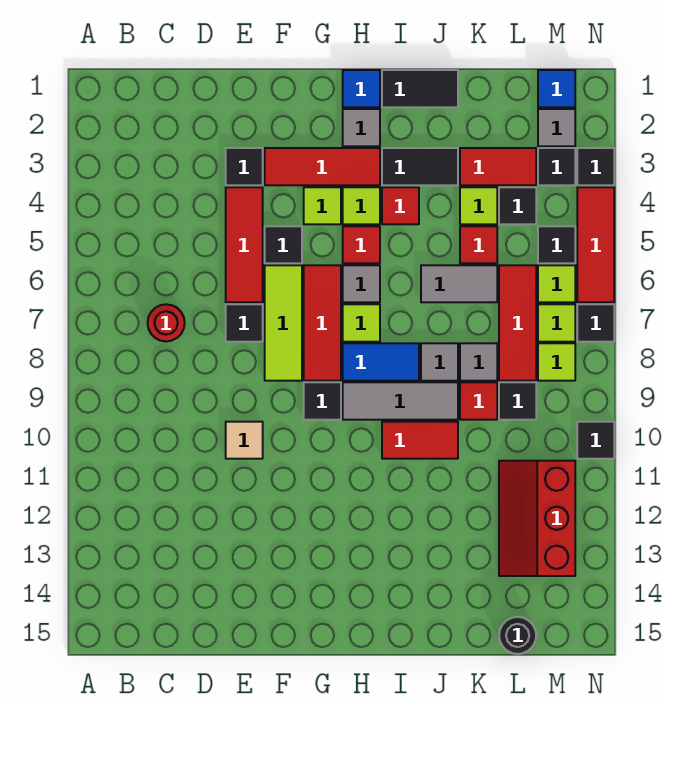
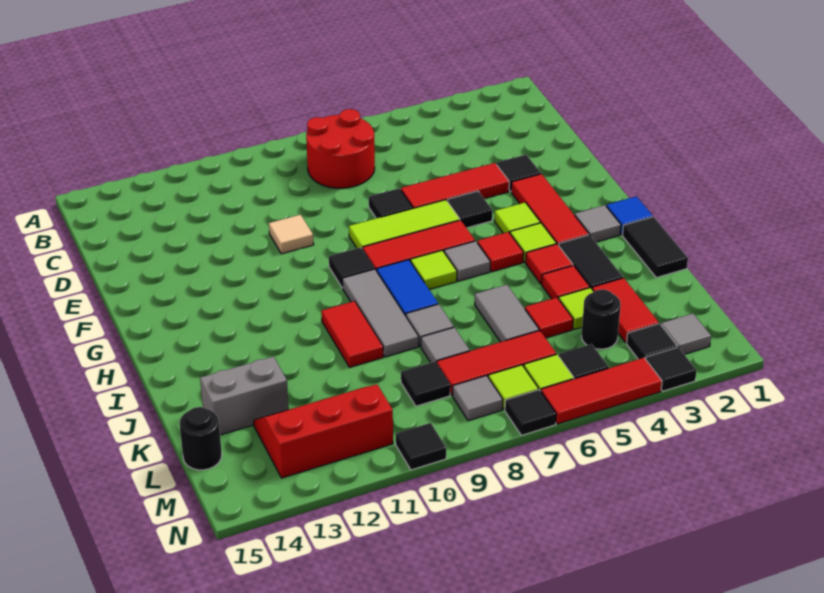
red round brick C7 level 1 -> red round brick B7:C8 level 1
red tile K9 level 1 -> red tile J4 level 1
none -> grey brick K13:K14 level 1
black tile L4 level 1 -> black round brick L4 level 1
blue tile M1 level 1 -> none
lime tile M8 level 1 -> grey tile M8 level 1

